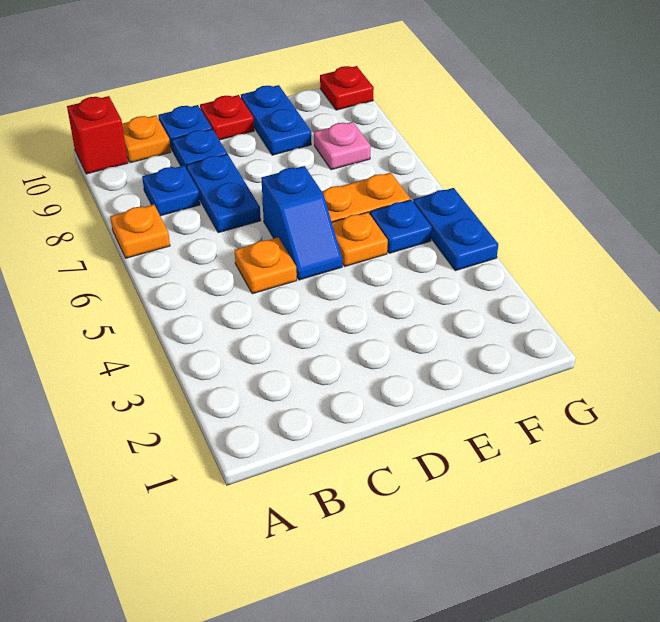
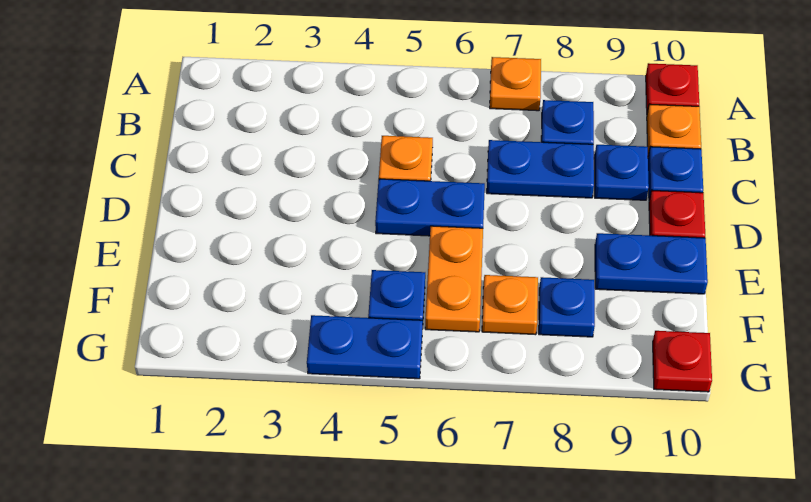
red brick A10 level 1 -> red plate A10 level 1
blue slope D5:D6 level 1 top 6 -> blue plate D5:D6 level 1
orange plate E5 level 1 -> orange plate F7 level 1
pink plate F8 level 1 -> blue plate F8 level 1

